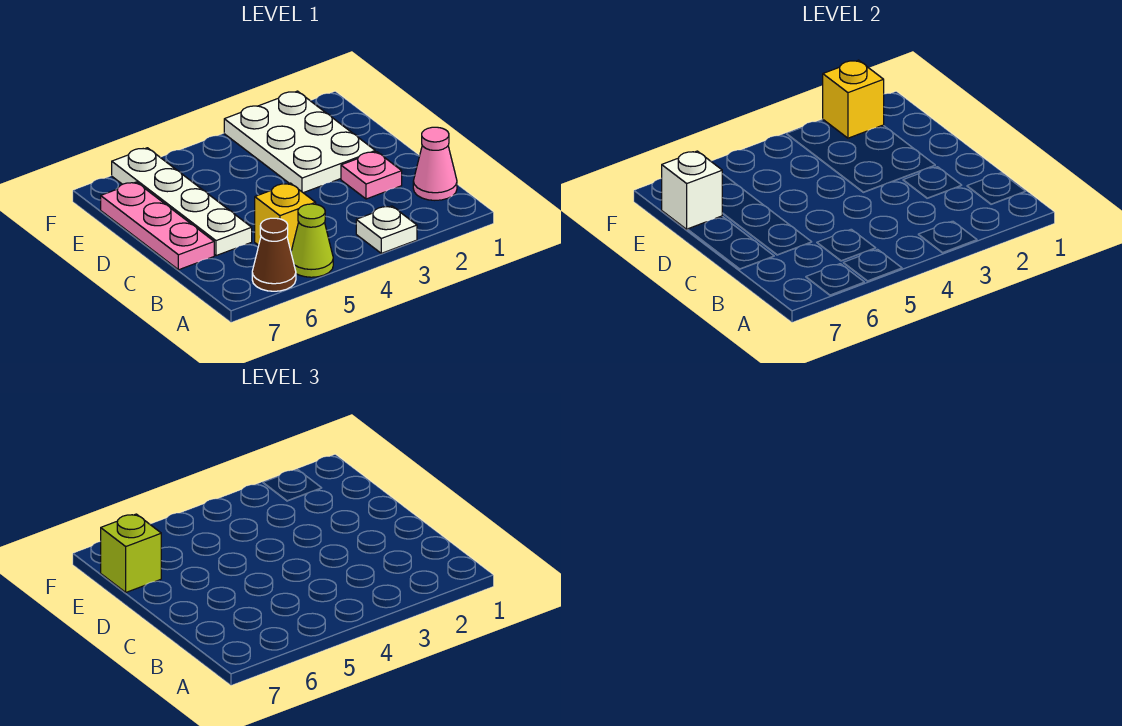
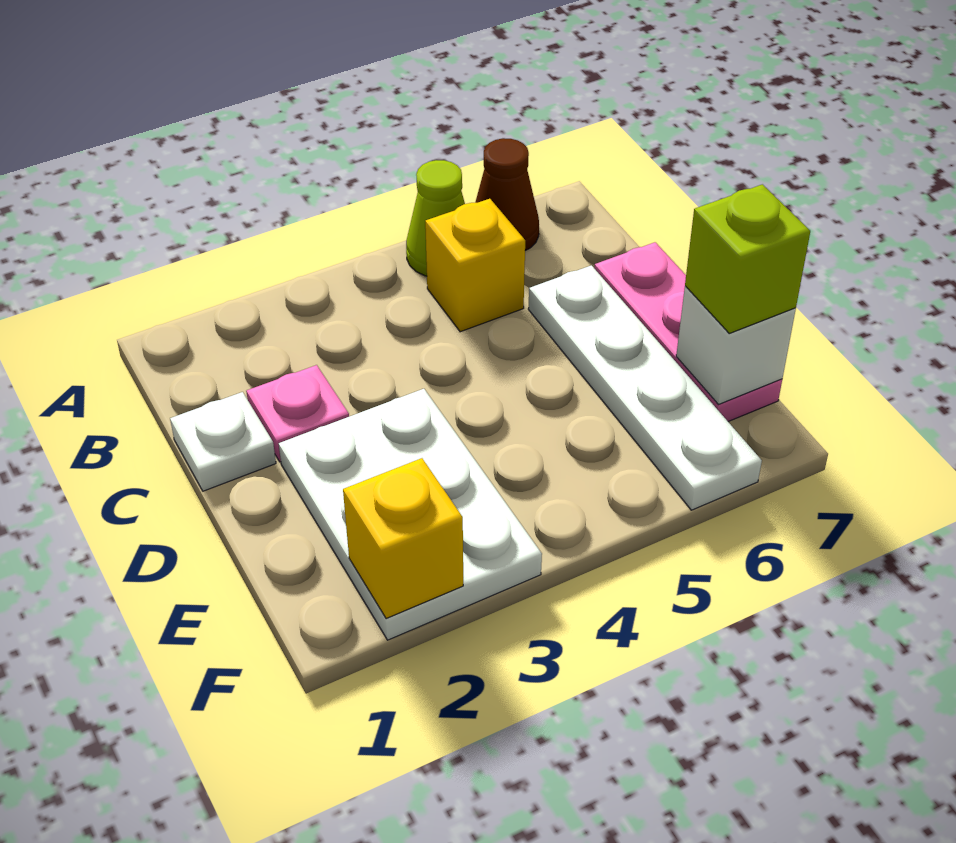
white plate A3 level 1 -> white plate C1 level 1
pink cone B1 level 1 -> none

